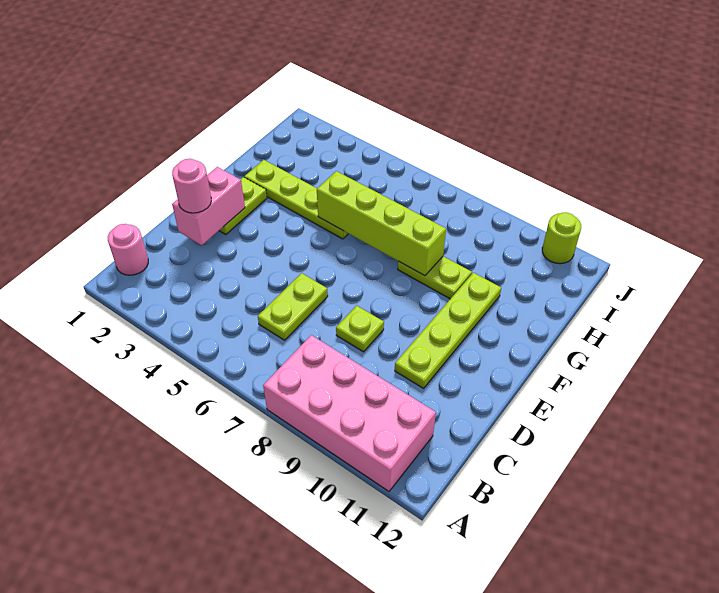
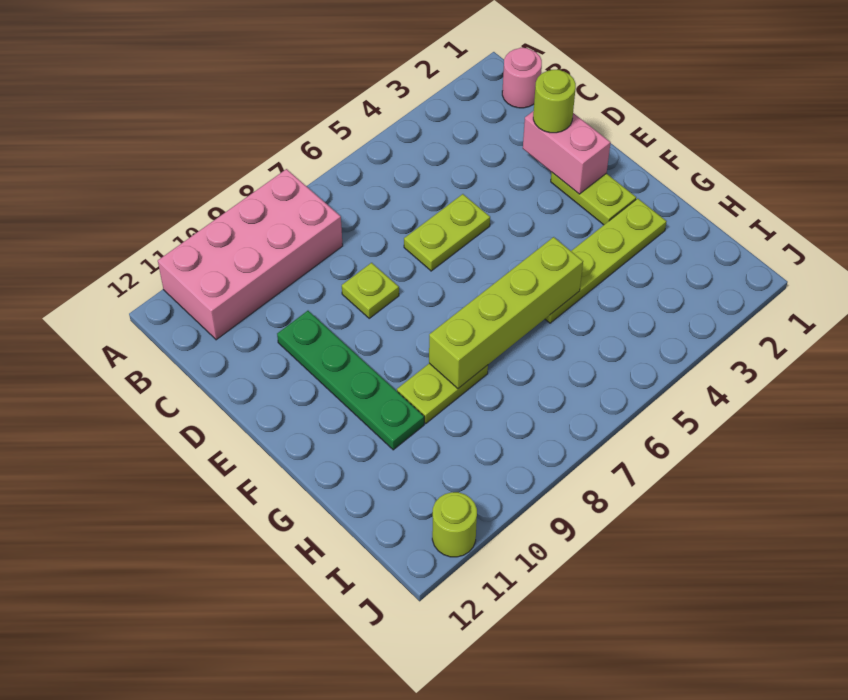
lime plate C6:D6 level 1 -> lime plate D5:D6 level 1
pink round brick D2 level 3 -> lime round brick D2 level 3
lime plate D10:G10 level 1 -> green plate D10:G10 level 1

